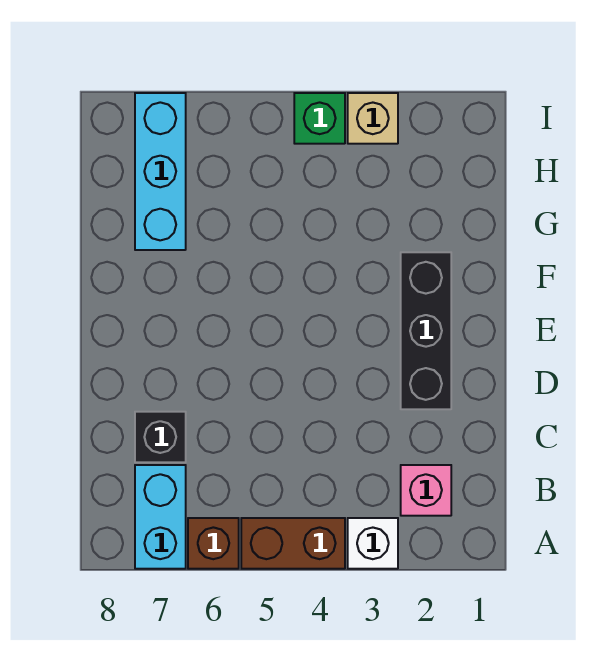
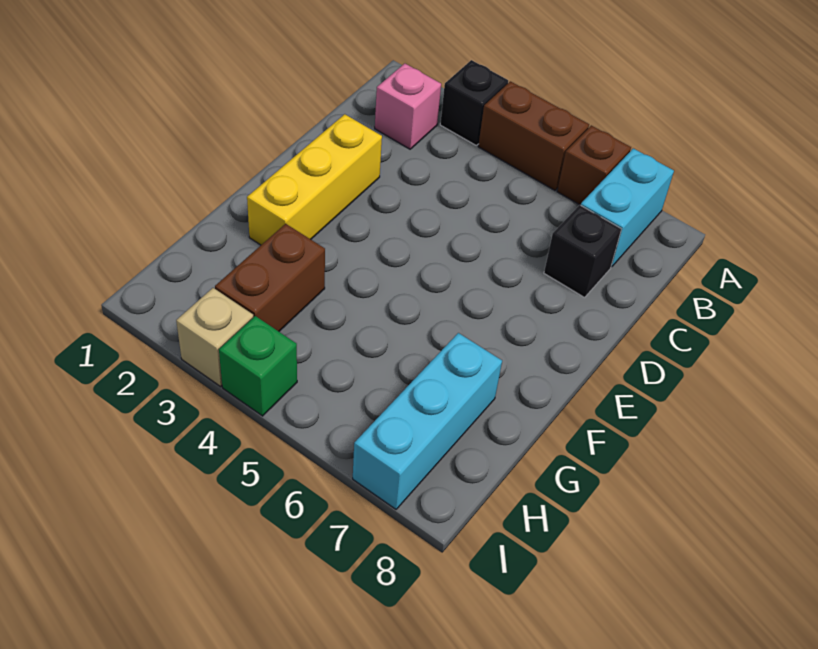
white brick A3 level 1 -> black brick A3 level 1
black brick D2:F2 level 1 -> yellow brick D2:F2 level 1
none -> brown brick G3:H3 level 1

